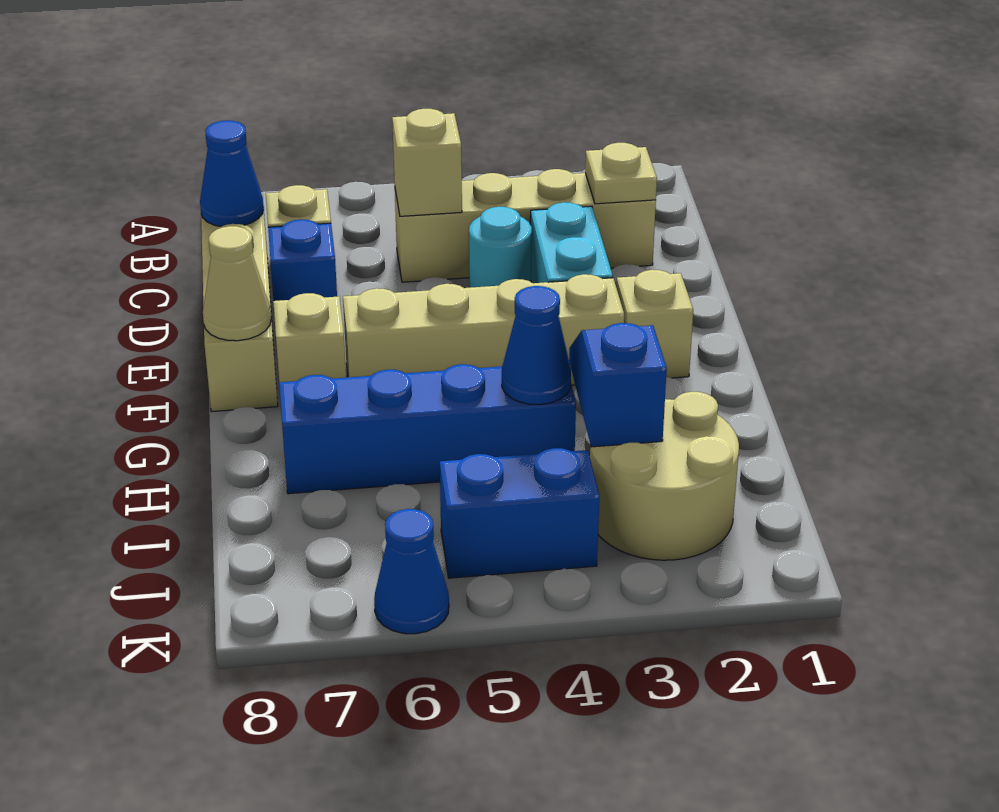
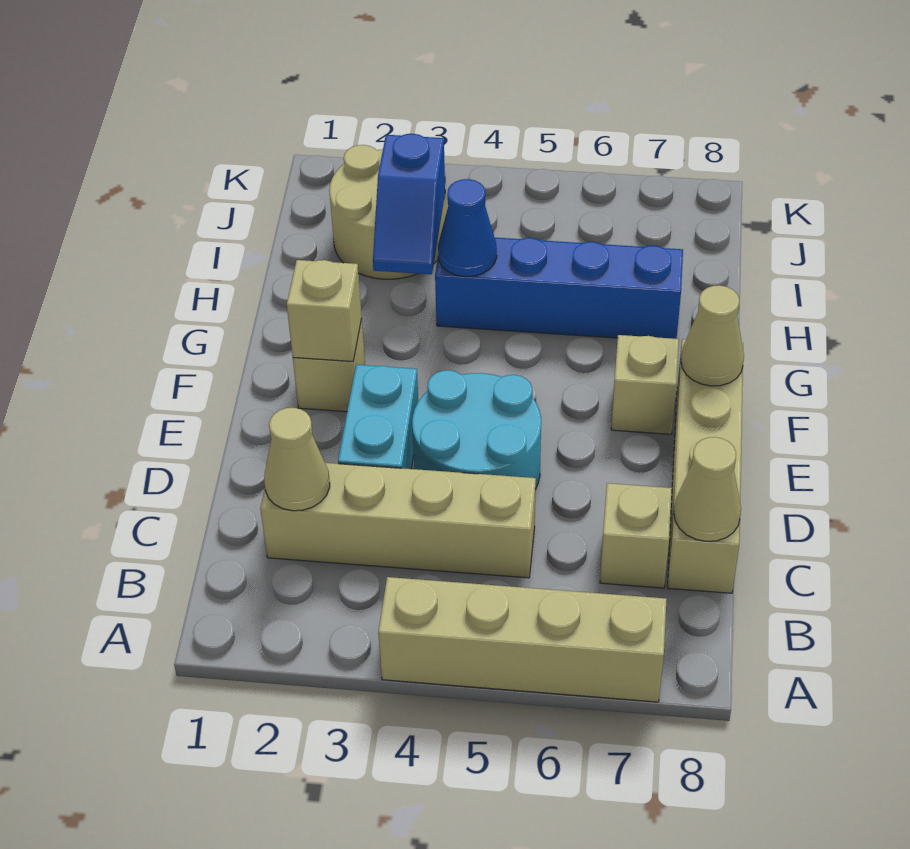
tan plate C2 level 2 -> tan cone C2 level 2
tan brick C5 level 2 -> tan brick F2 level 2
blue cone C8 level 2 -> tan cone C8 level 2
cyan round brick D4 level 1 -> cyan round brick D4:E5 level 1
blue brick D7 level 1 -> none
tan brick F3:F6 level 1 -> tan brick A4:A7 level 1
blue brick J4:J5 level 1 -> none
blue cone K6 level 1 -> none

